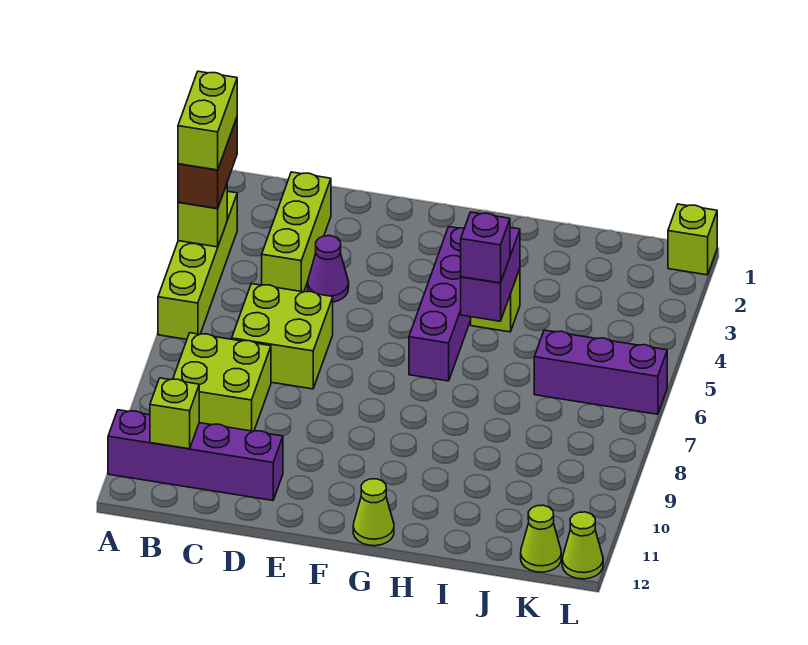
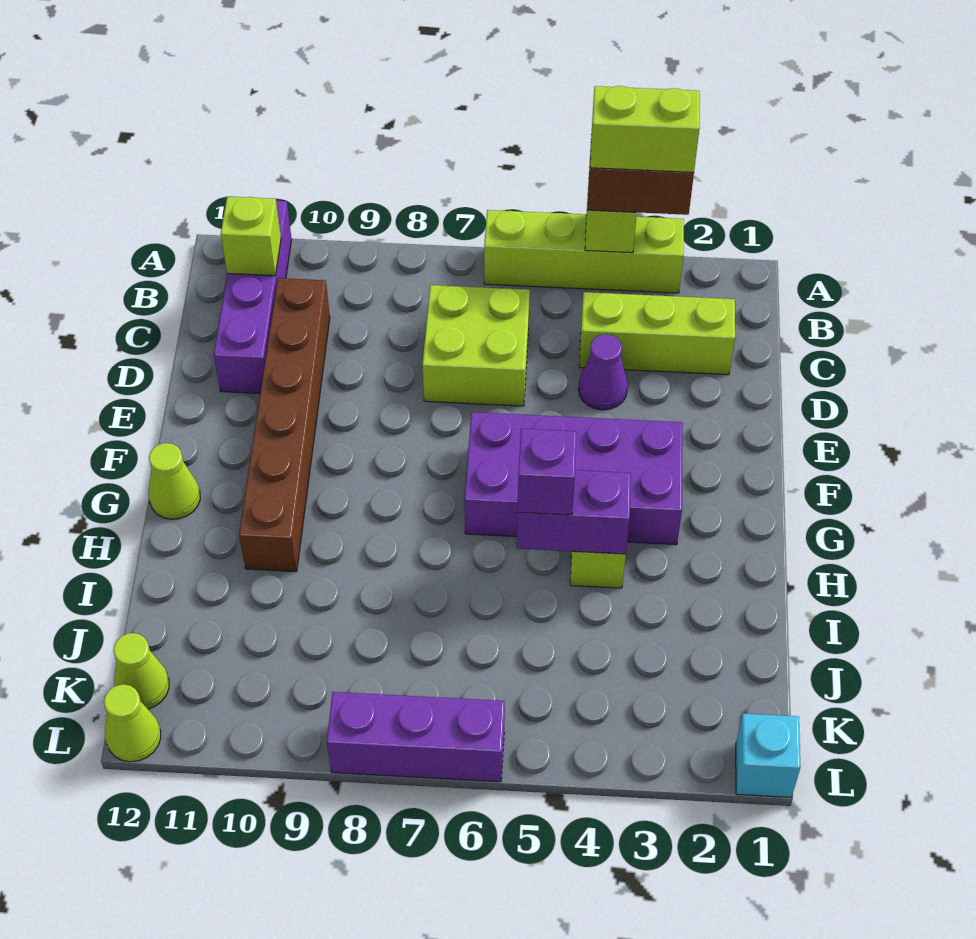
lime brick B8:C9 level 1 -> none
none -> brown brick C10:H10 level 1
purple brick G3:G6 level 1 -> purple brick F3:G6 level 1
purple brick J6:L6 level 1 -> purple brick L6:L8 level 1
lime brick L1 level 1 -> cyan brick L1 level 1

